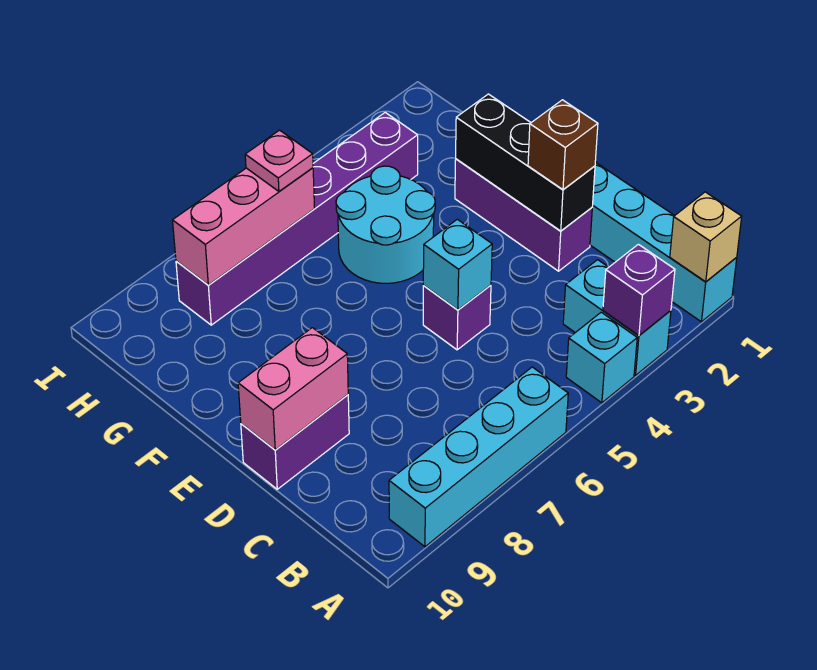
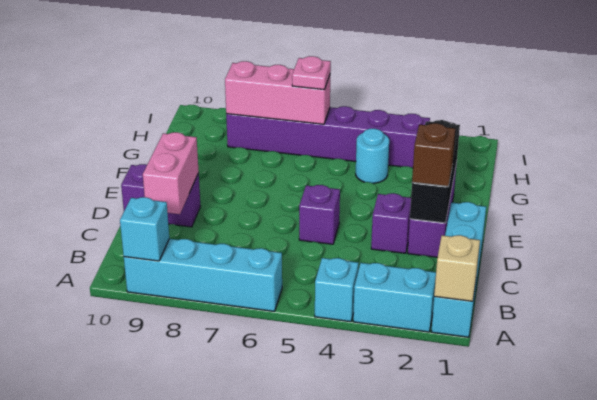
cyan brick A3:B3 level 1 -> cyan brick A2:A3 level 1
purple brick A3 level 2 -> purple brick D3 level 1
cyan brick D5 level 2 -> cyan brick A9 level 2
pink brick D9:D10 level 2 -> pink brick C9:D9 level 2
cyan round brick F4:G5 level 1 -> cyan round brick G4 level 1

